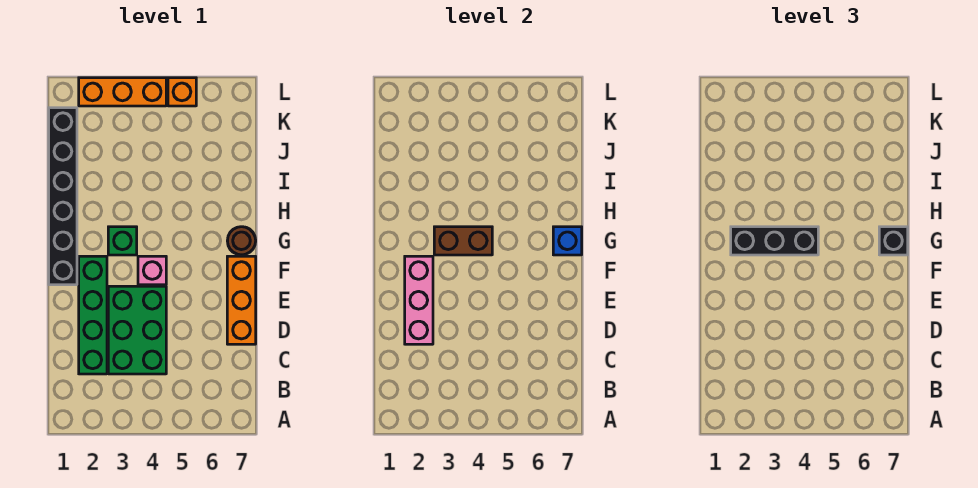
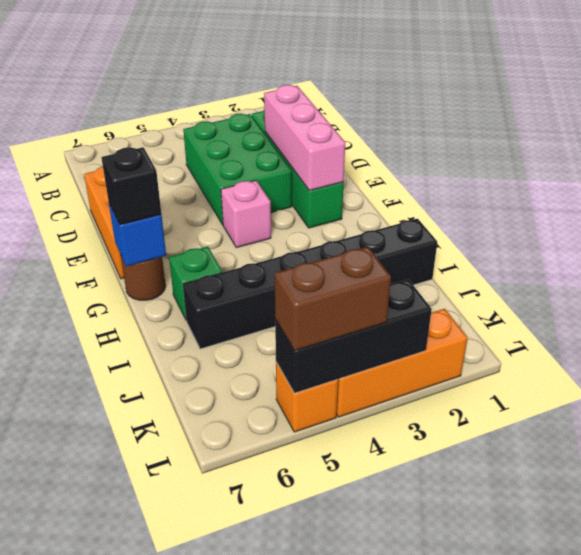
black brick F1:K1 level 1 -> black brick I1:I6 level 1
black brick G2:G4 level 3 -> black brick L3:L5 level 2
green brick G3 level 1 -> green brick H6 level 1
brown brick G3:G4 level 2 -> brown brick L4:L5 level 3

